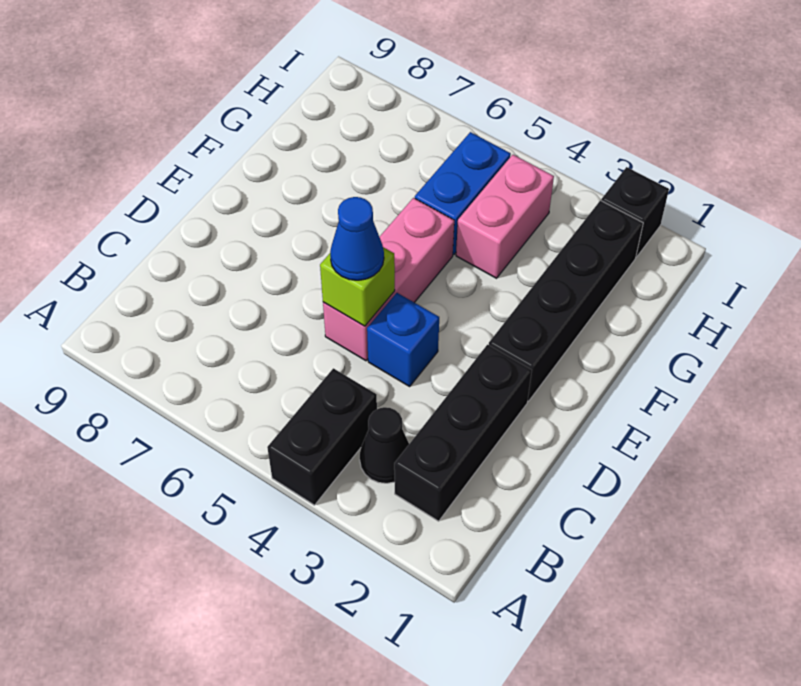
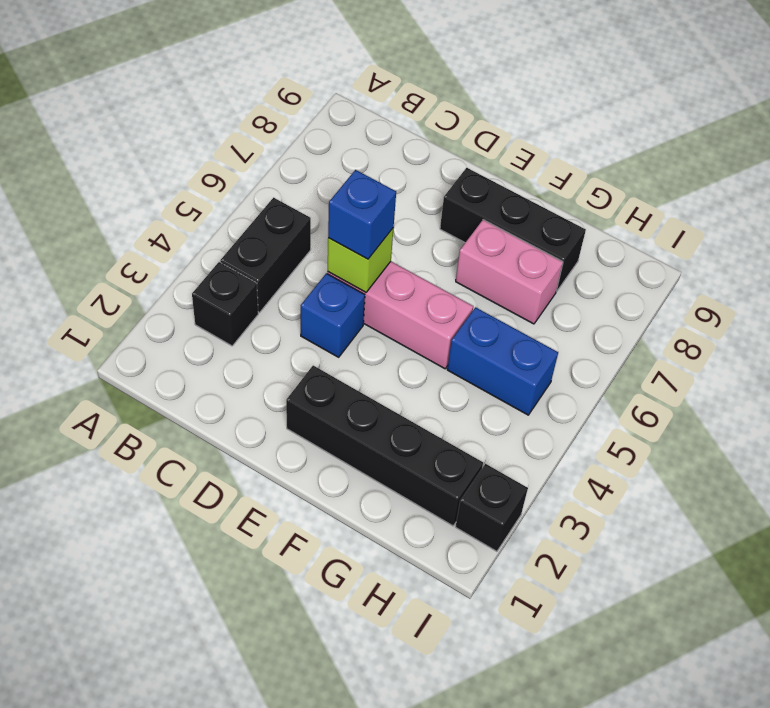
black brick A4:B4 level 1 -> black brick B4:B5 level 1
black brick B2:D2 level 1 -> black brick E8:G8 level 1
black cone B3 level 1 -> black brick B3 level 1
blue cone D5 level 3 -> blue brick D5 level 3
pink brick G4:H4 level 1 -> pink brick F7:G7 level 1

